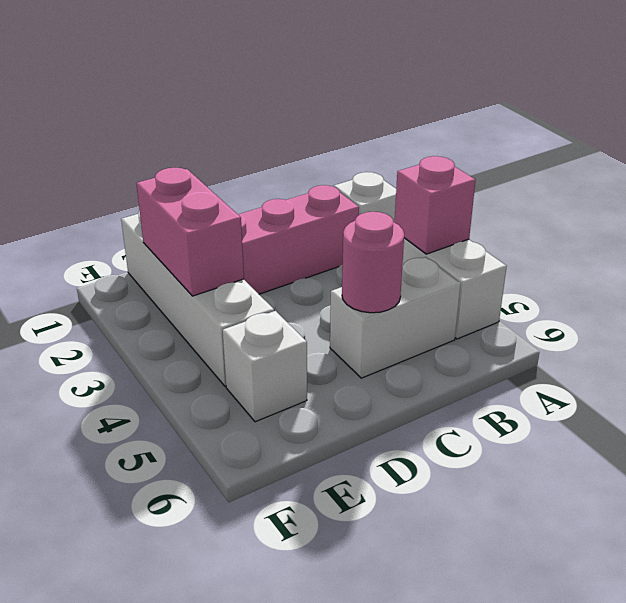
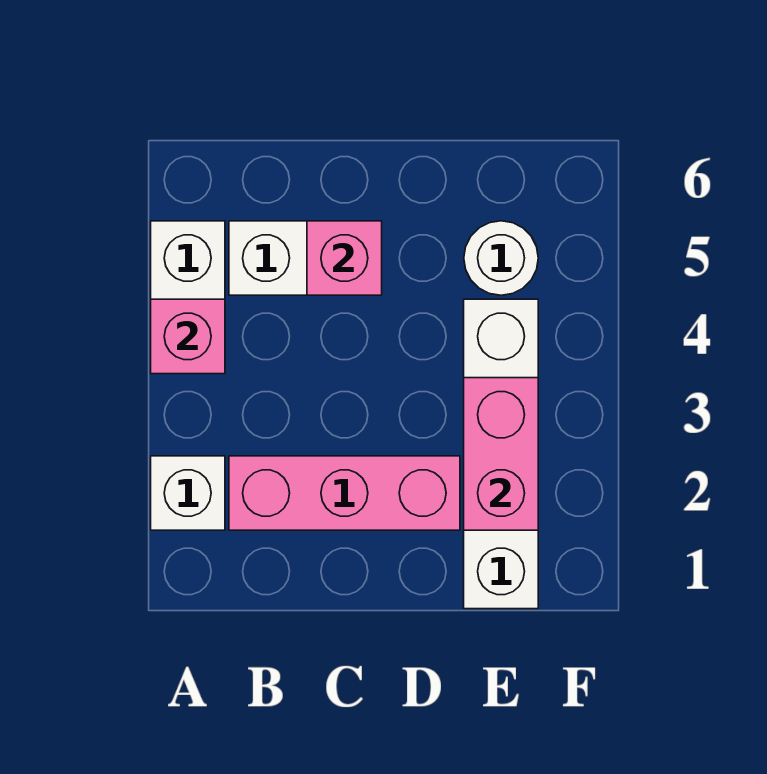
pink round brick C5 level 2 -> pink brick C5 level 2
white brick E5 level 1 -> white round brick E5 level 1

